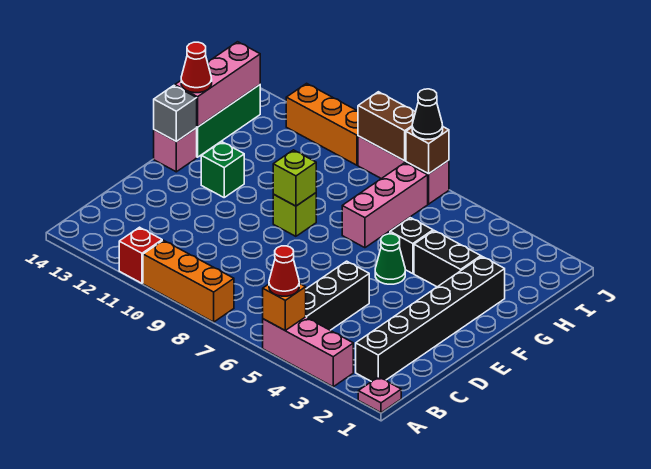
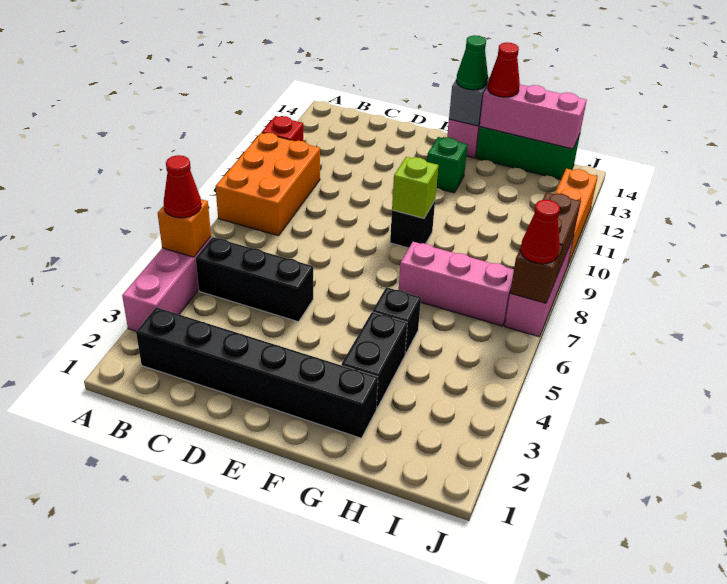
pink plate A1 level 1 -> none
orange brick A8:A10 level 1 -> orange brick A8:B10 level 1
green cone F5 level 1 -> green cone F14 level 3
lime brick F9 level 1 -> black brick F9 level 1
black cone J7 level 3 -> red cone J7 level 3

